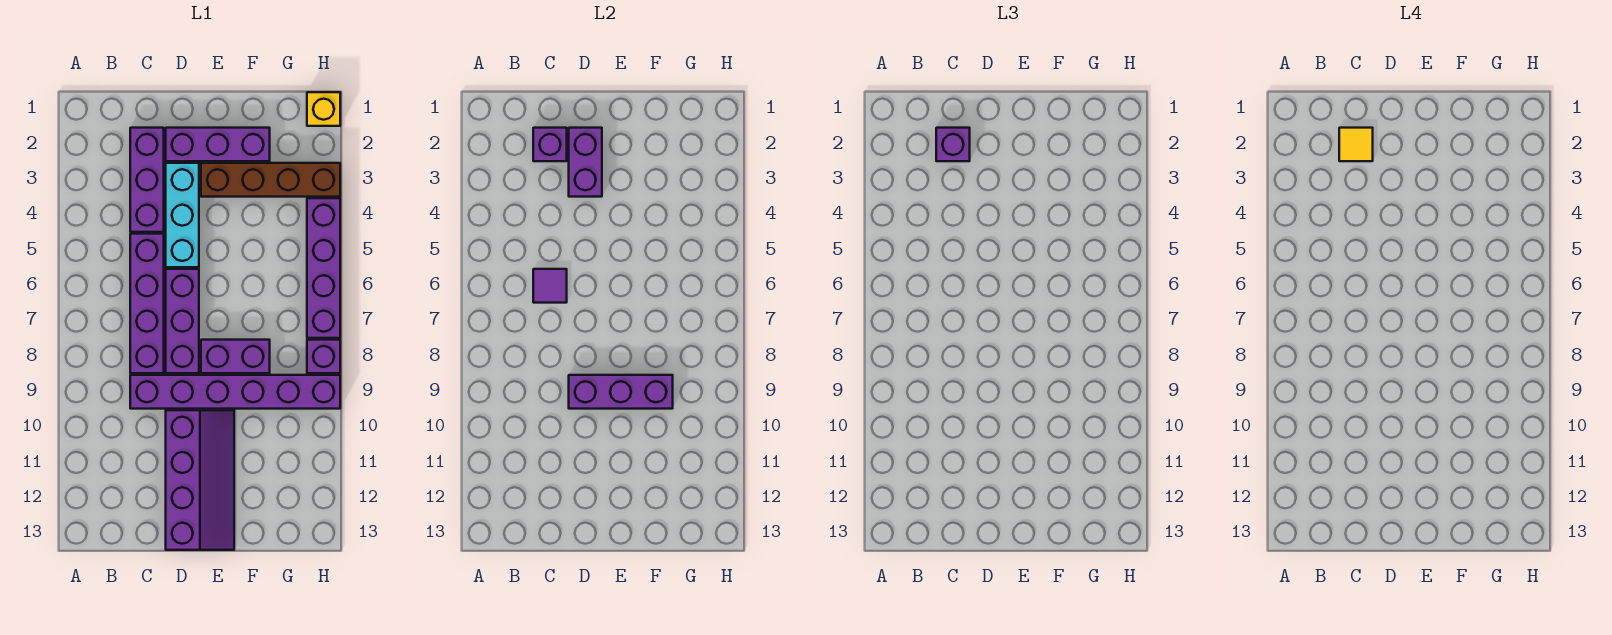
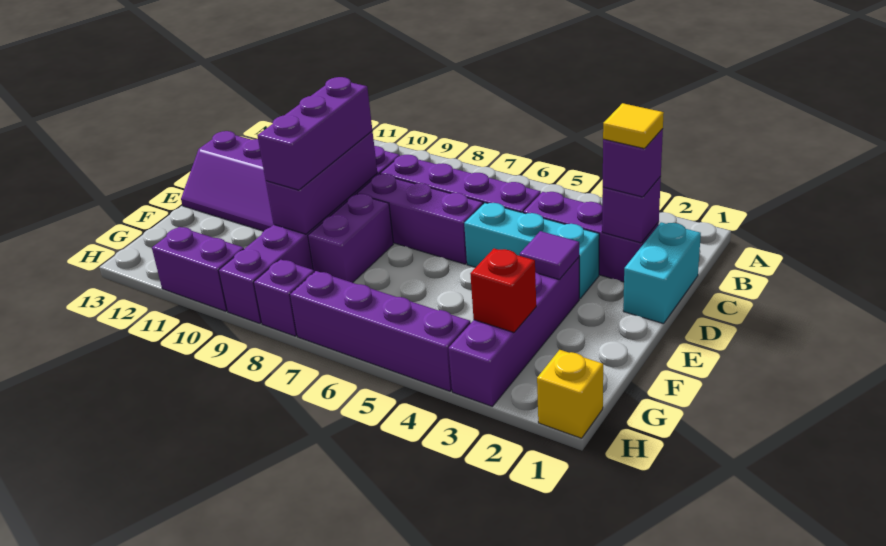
none -> cyan brick C1:D1 level 1
purple tile C6 level 2 -> purple tile E3 level 2
purple brick D2:F2 level 1 -> purple brick D9:F9 level 3
purple brick D2:D3 level 2 -> purple brick H10:H11 level 1
brown brick E3:H3 level 1 -> purple brick E3:H3 level 1
none -> red brick G3 level 2

